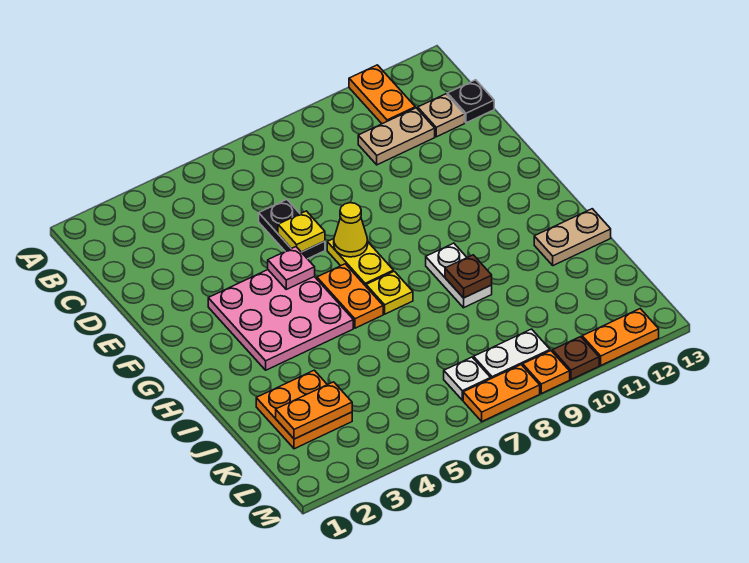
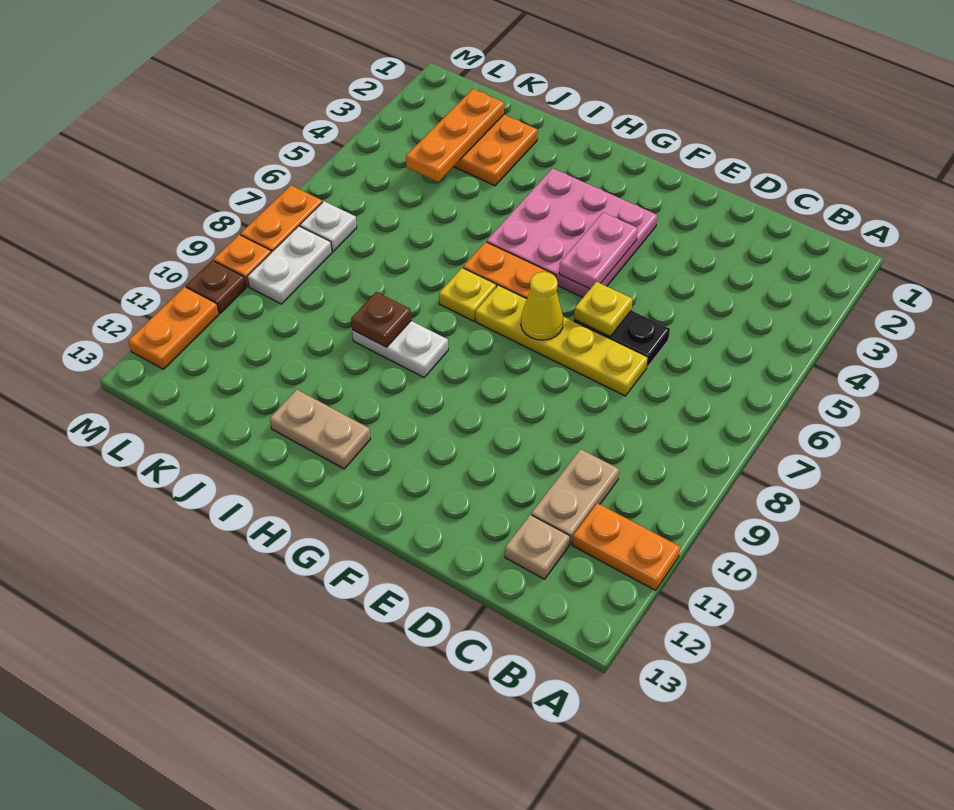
black plate C13 level 1 -> none
pink plate F5 level 2 -> pink plate F4:F5 level 2
yellow plate F7:G7 level 1 -> yellow plate D7:G7 level 1
tan plate I12:I13 level 1 -> tan plate H12:I12 level 1
orange plate K2:K3 level 2 -> orange plate K2:K4 level 2

